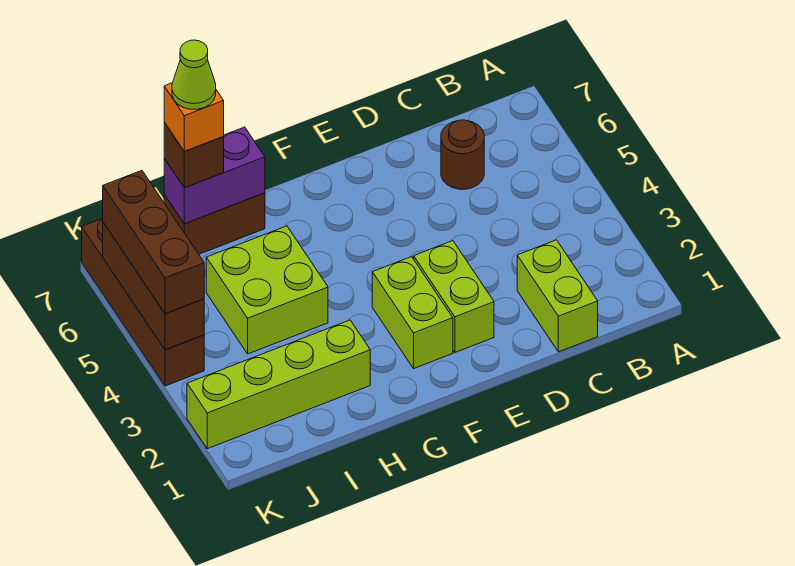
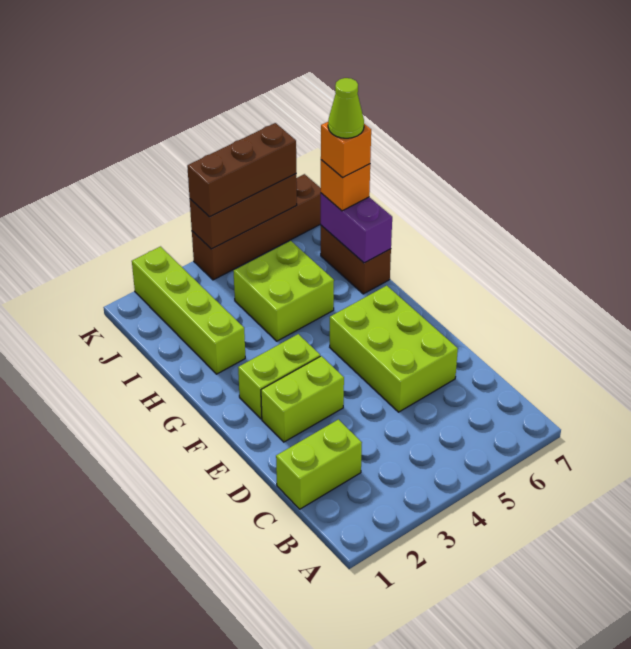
brown round brick C6 level 1 -> none
none -> lime brick D5:F6 level 1
brown brick I7 level 3 -> orange brick I7 level 3

